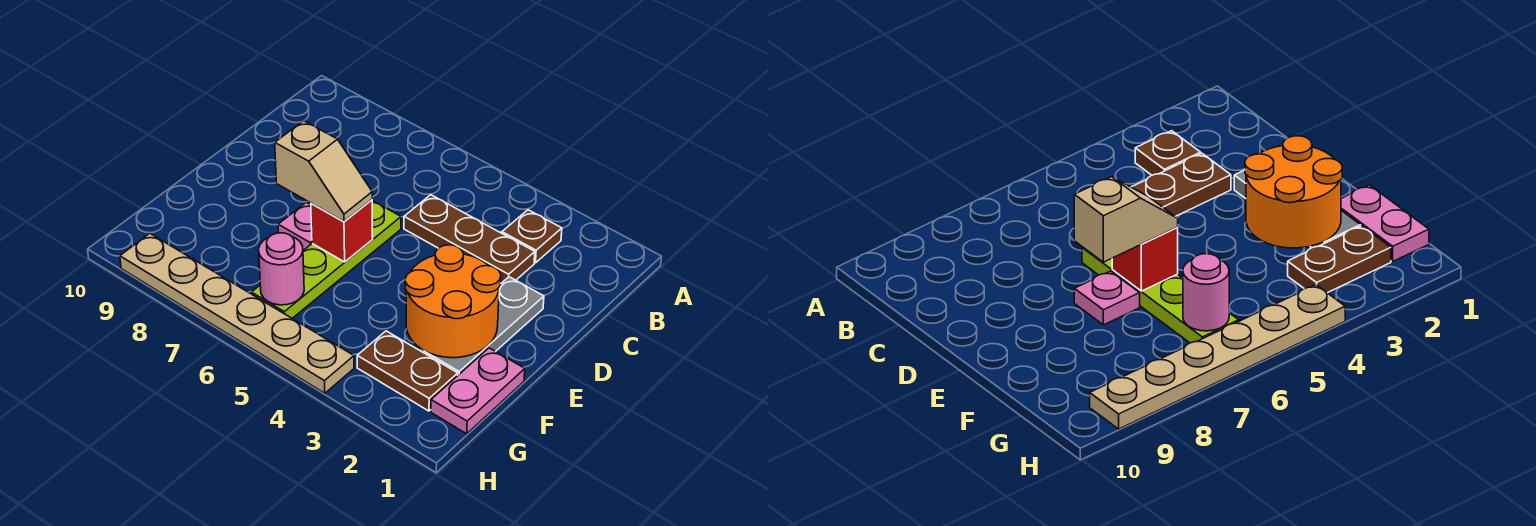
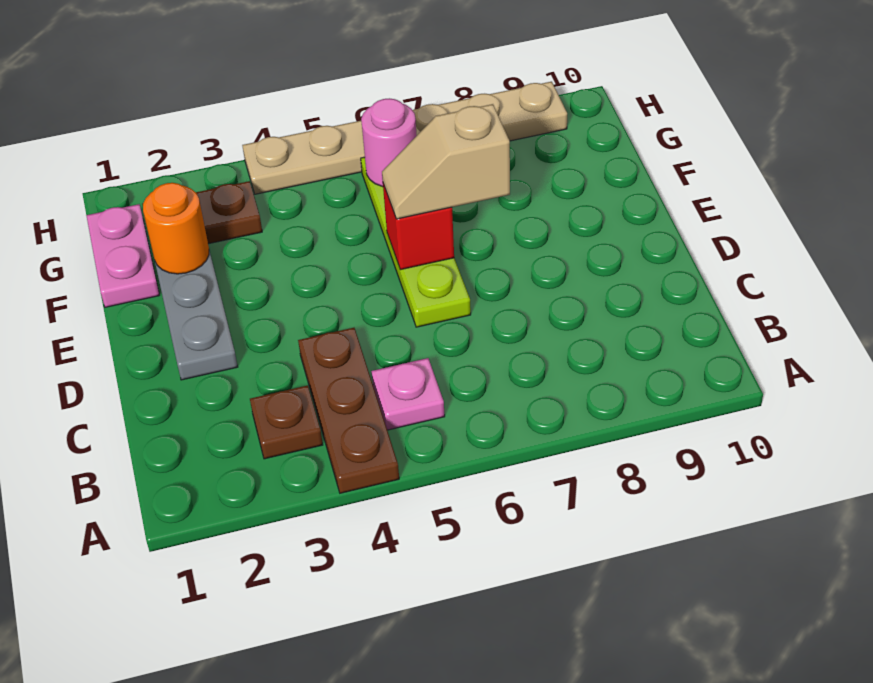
brown plate C3:C5 level 1 -> brown plate A4:C4 level 1
orange round brick E2:F3 level 2 -> orange round brick F2 level 2
pink plate E7 level 1 -> pink plate B5 level 1

